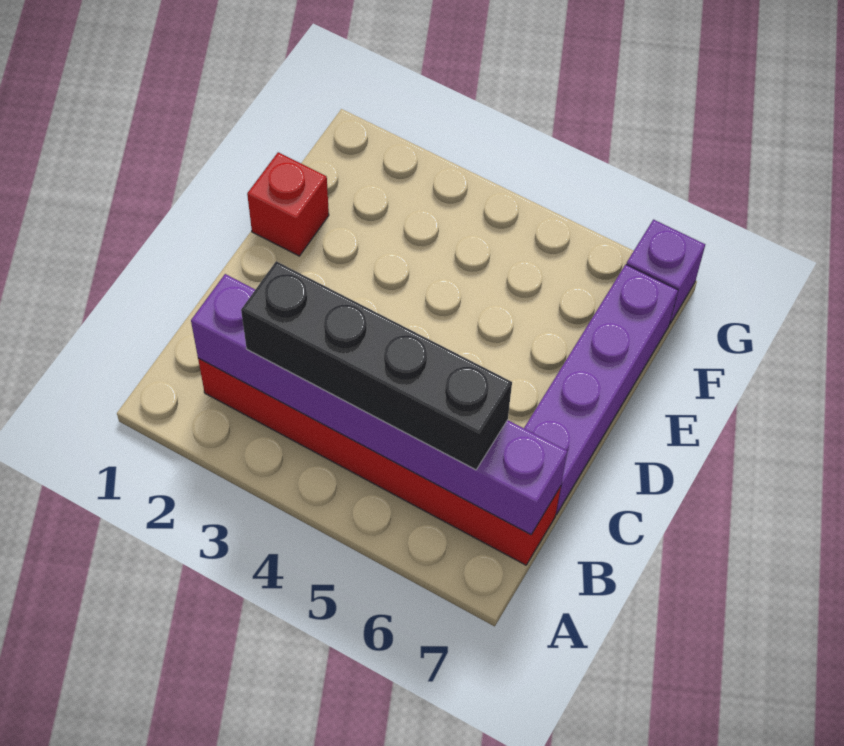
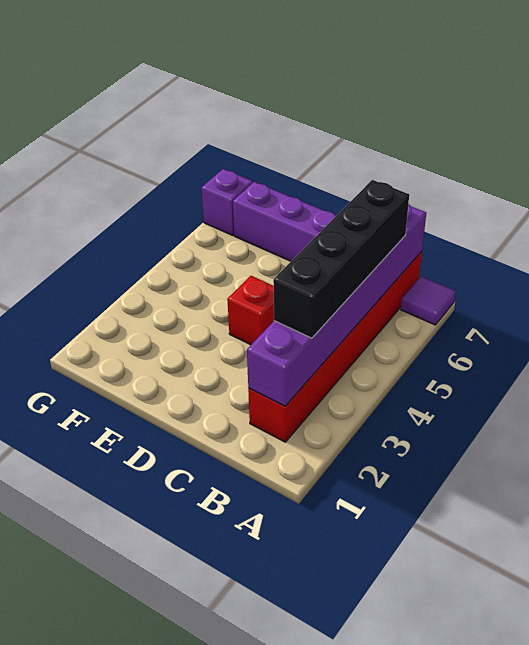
none -> purple tile A7 level 1
red brick E1 level 1 -> red brick D4 level 1

